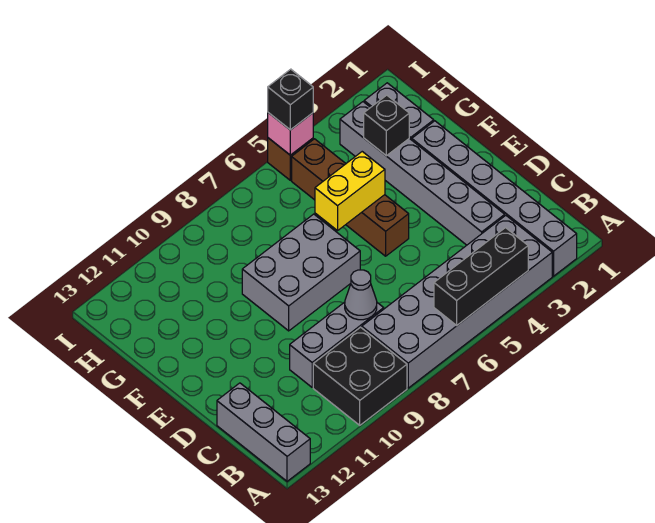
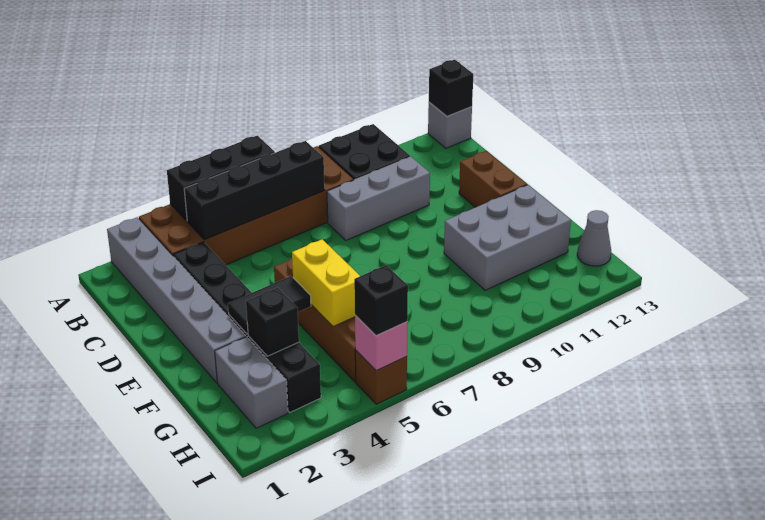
grey brick A3:B8 level 1 -> brown brick A3:B8 level 1
grey brick A13:C13 level 1 -> grey brick A13 level 1
none -> black brick A13 level 2
none -> black brick B4:B7 level 2
grey brick C3:H3 level 1 -> black brick C3:H3 level 1
grey cone C8 level 2 -> grey cone H13 level 1
none -> brown brick D12:E12 level 1
grey brick E7:F9 level 1 -> grey brick F10:G12 level 1
none -> black tile F3:F4 level 2
yellow brick F5:F6 level 2 -> yellow brick F5:G5 level 2

